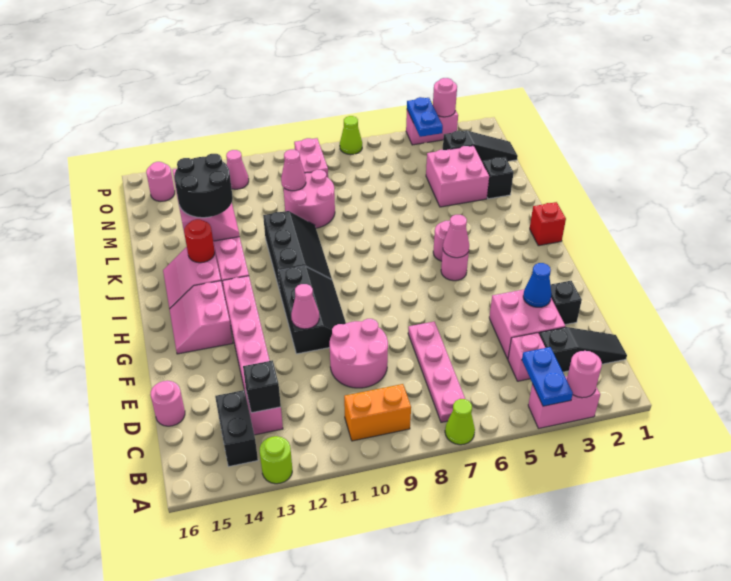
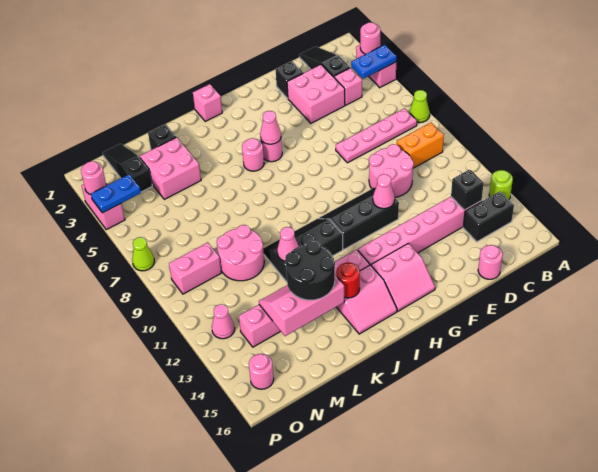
orange brick B9:B10 level 1 -> orange brick B9:C9 level 1
blue cone E3 level 2 -> none
red brick I1 level 1 -> pink brick I1 level 1
pink cone M10 level 2 -> pink cone K11 level 2

